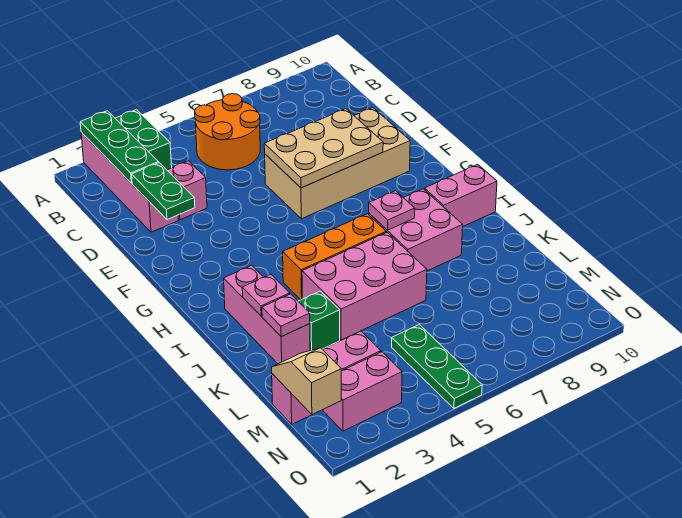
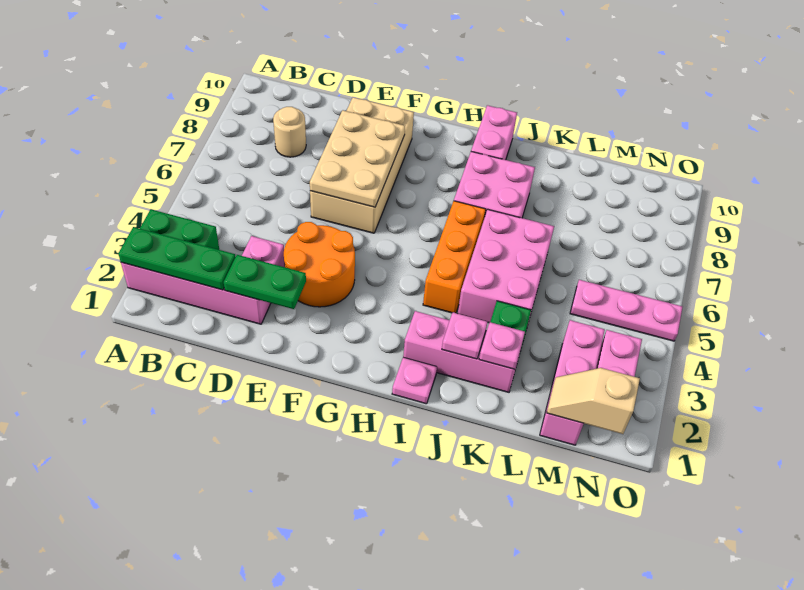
orange round brick B5:C6 level 1 -> orange round brick E3:F4 level 1
none -> tan round brick C8 level 1
pink plate I7 level 2 -> pink plate I1 level 1
green plate M5:O5 level 1 -> pink plate M5:O5 level 1

